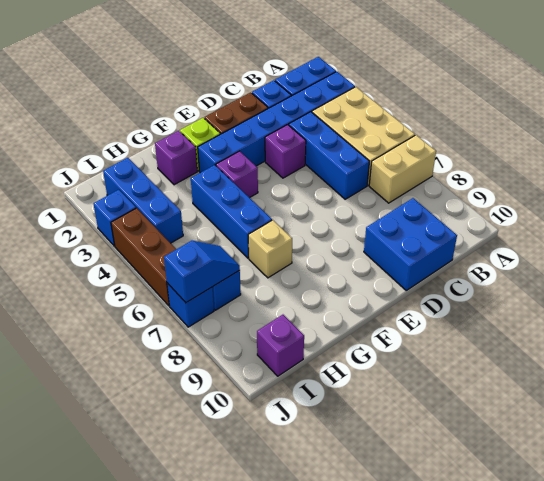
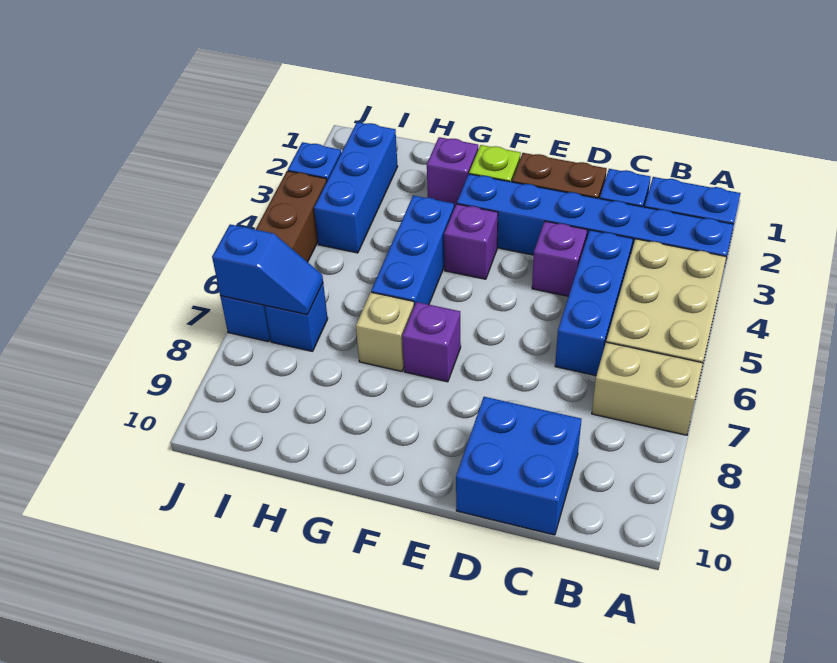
purple brick I10 level 1 -> purple brick F7 level 1

